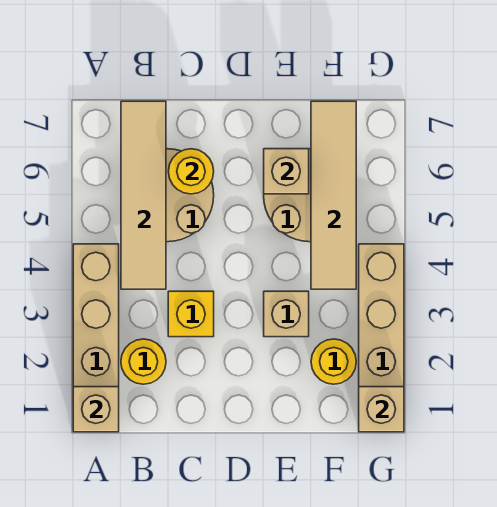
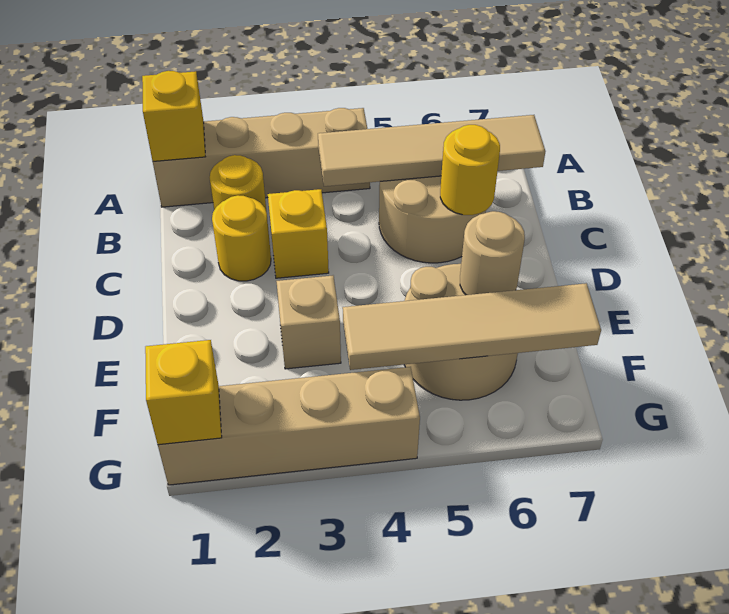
tan brick A1 level 2 -> yellow brick A1 level 2
tan brick E6 level 2 -> tan round brick E6 level 2
yellow round brick F2 level 1 -> yellow round brick C2 level 1
tan brick G1 level 2 -> yellow brick G1 level 2

